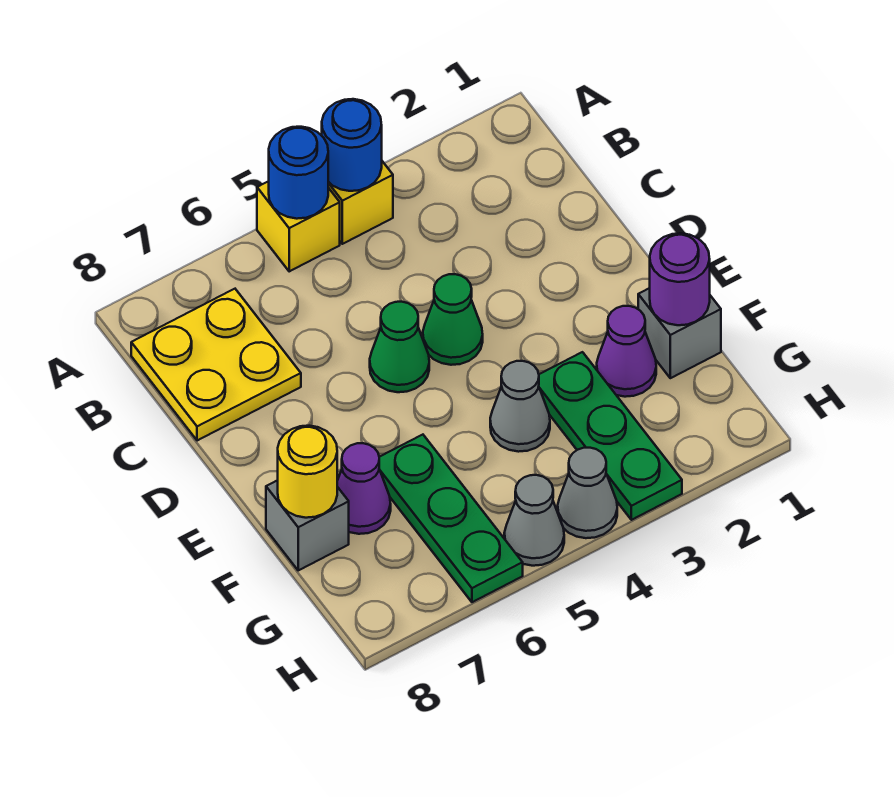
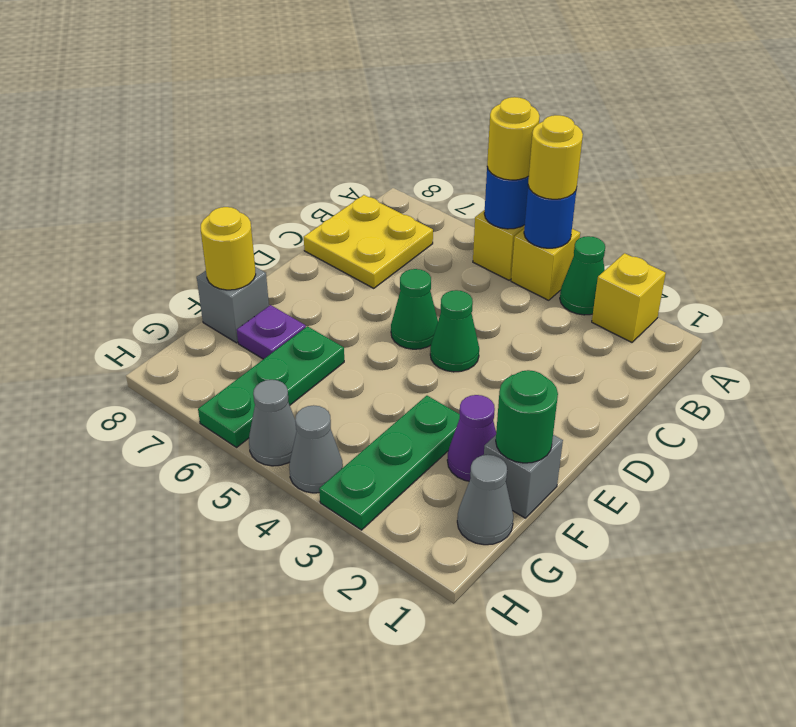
none -> yellow brick A2 level 1
none -> green cone A3 level 1
none -> yellow round brick A4 level 3
none -> yellow round brick A5 level 3
purple round brick F1 level 2 -> green round brick F1 level 2
grey cone F4 level 1 -> grey cone G1 level 1
purple cone F7 level 1 -> purple plate F7 level 1

